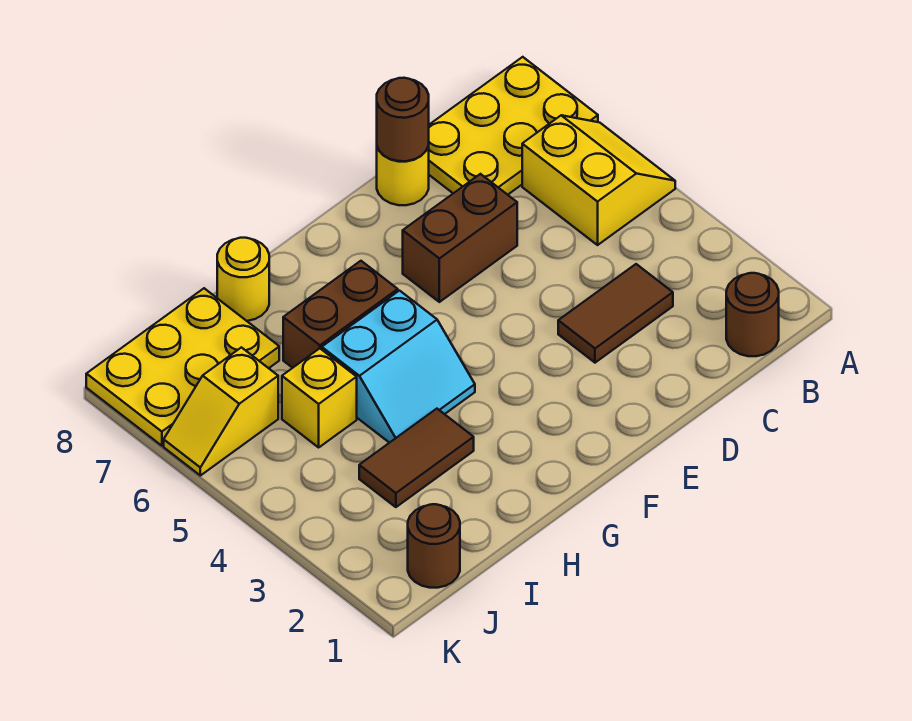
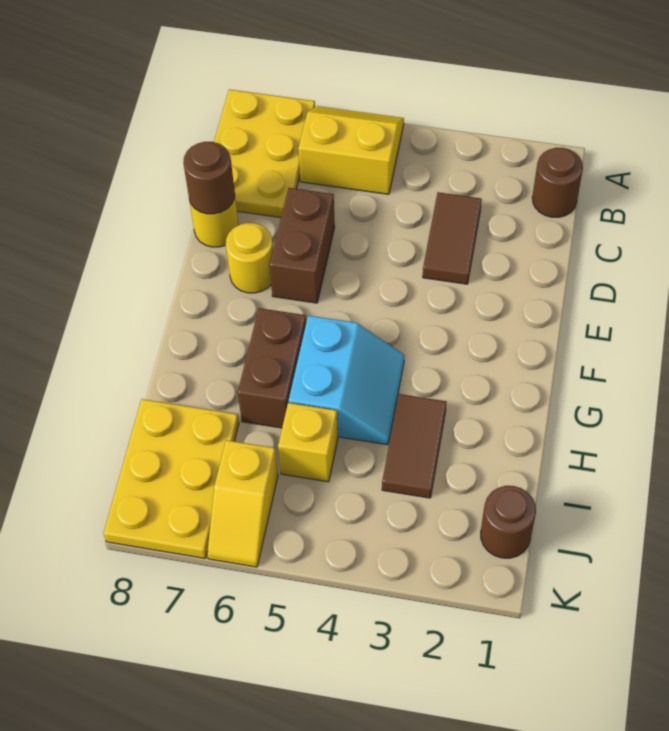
yellow round brick H8 level 1 -> yellow round brick E7 level 1

